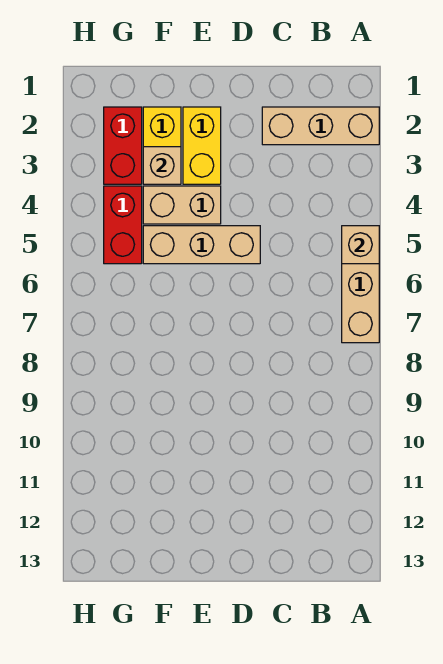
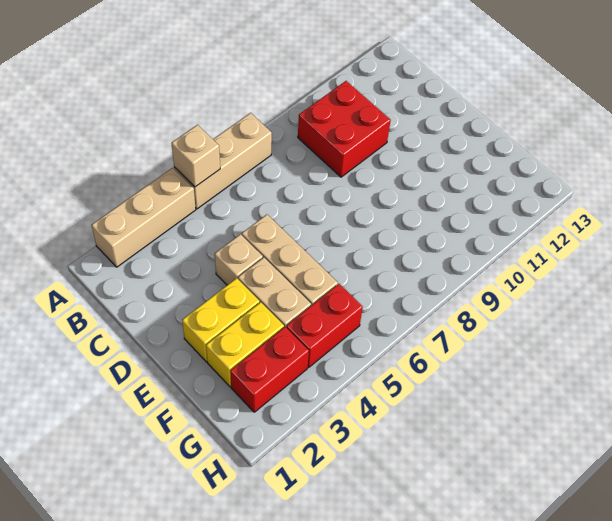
tan brick A2:C2 level 1 -> tan brick A2:A4 level 1
none -> red brick B9:C10 level 1
tan brick F3 level 2 -> tan brick D4 level 1

